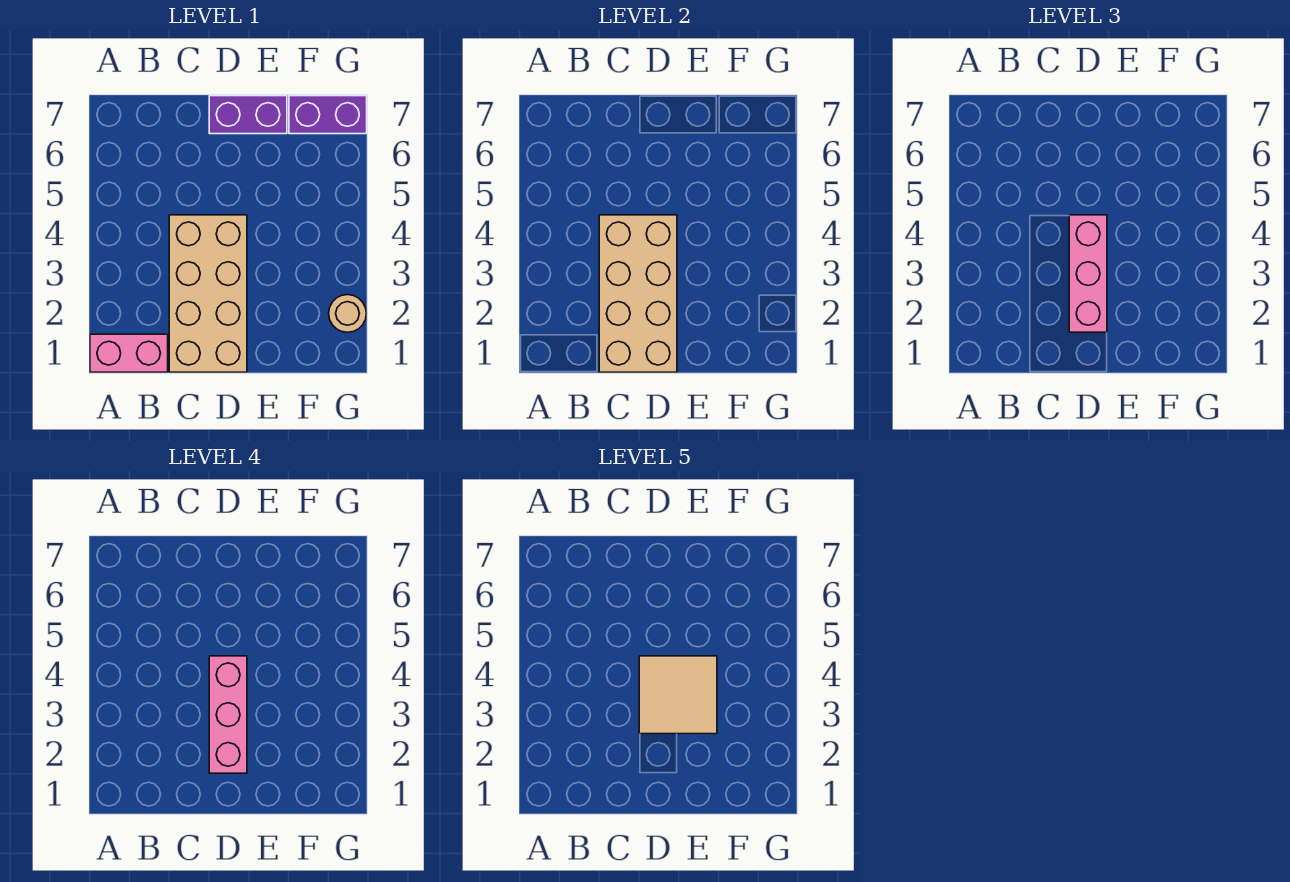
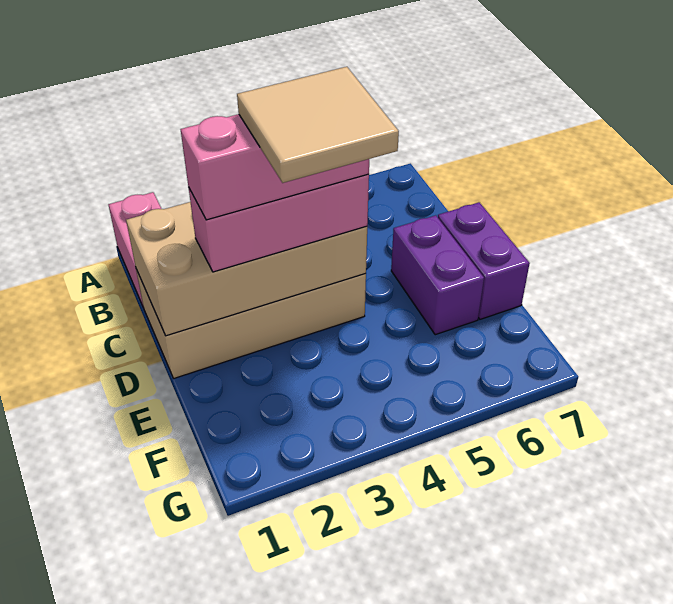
purple brick F7:G7 level 1 -> purple brick D6:E6 level 1
tan round brick G2 level 1 -> none

